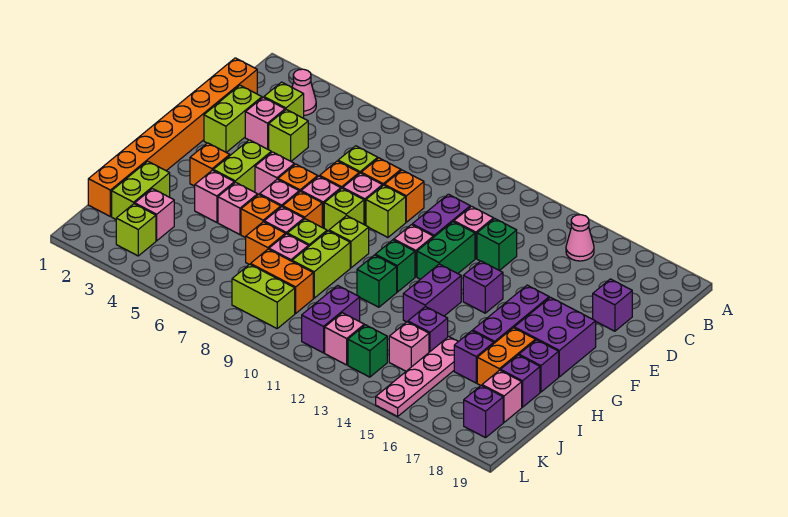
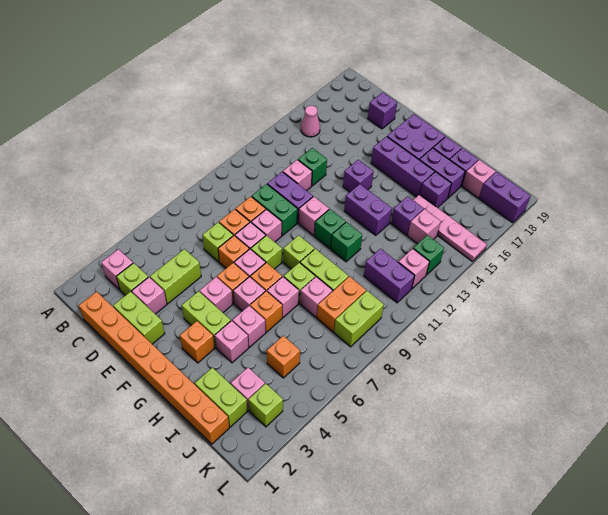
pink cone B3 level 1 -> pink brick B3 level 1
lime brick D4 level 1 -> lime brick D4:D5 level 1
lime brick E9 level 1 -> pink brick E9 level 1
green brick E12:F12 level 1 -> green brick D10:E10 level 1
orange brick H17:I17 level 1 -> purple brick H17:I17 level 1
orange brick I7 level 1 -> orange brick J5 level 1
purple brick K18 level 1 -> purple brick K18:L18 level 1

